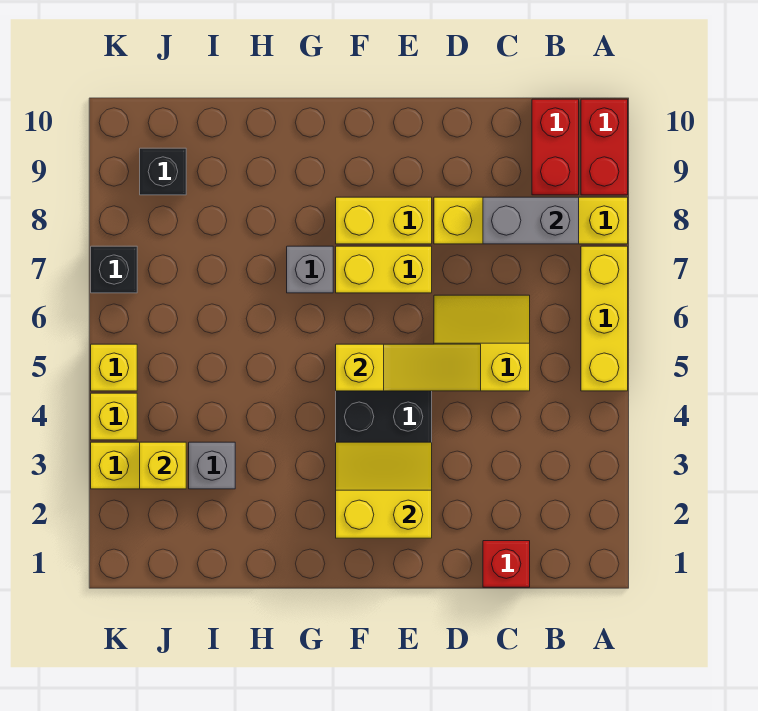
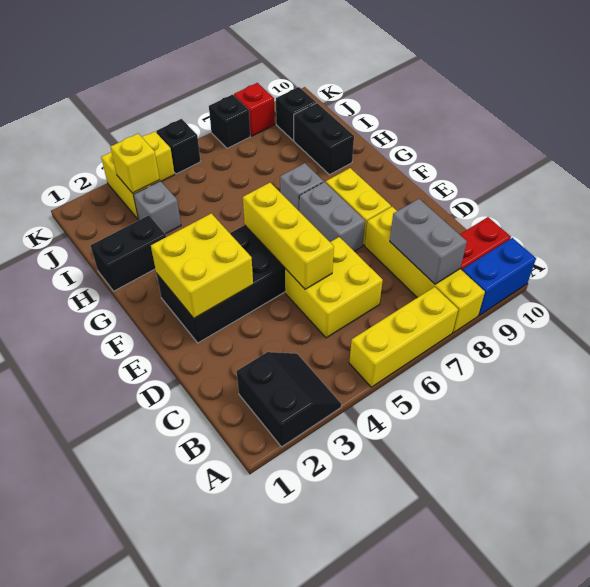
none -> black slope A2:B3 level 1 top 2
red brick A9:A10 level 1 -> blue brick A9:A10 level 1
red brick C1 level 1 -> red brick K8 level 1
yellow slope C5:D6 level 1 top 5 -> yellow brick C5:D6 level 1
yellow slope D5:F5 level 2 top F -> yellow brick D5:F5 level 2
yellow slope E2:F3 level 2 top 2 -> yellow brick E2:F3 level 2
yellow brick E7:F7 level 1 -> grey brick E7:F7 level 1
none -> black brick H1:H2 level 1
none -> black brick H9:I9 level 1
yellow brick K5 level 1 -> black brick K5 level 1

